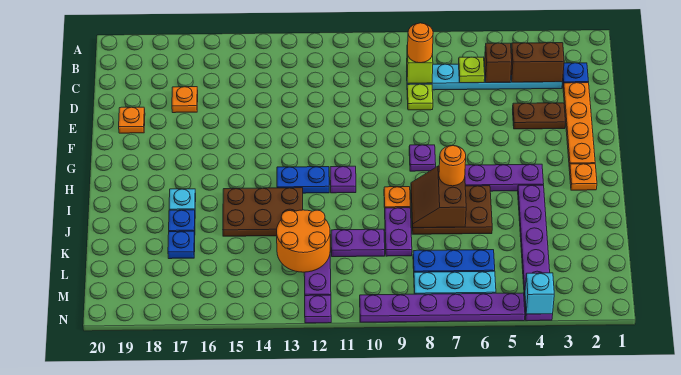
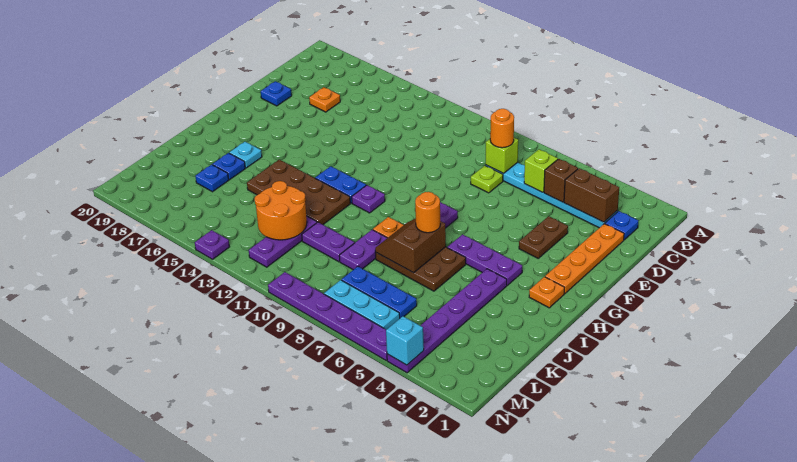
lime plate C6 level 2 -> lime brick C6 level 2
brown plate E3:E4 level 1 -> brown plate E4:F4 level 1
orange plate E19 level 1 -> blue plate E19 level 1
brown plate I13:J15 level 1 -> brown plate I12:J15 level 1
purple plate N12 level 1 -> purple plate N14 level 1

